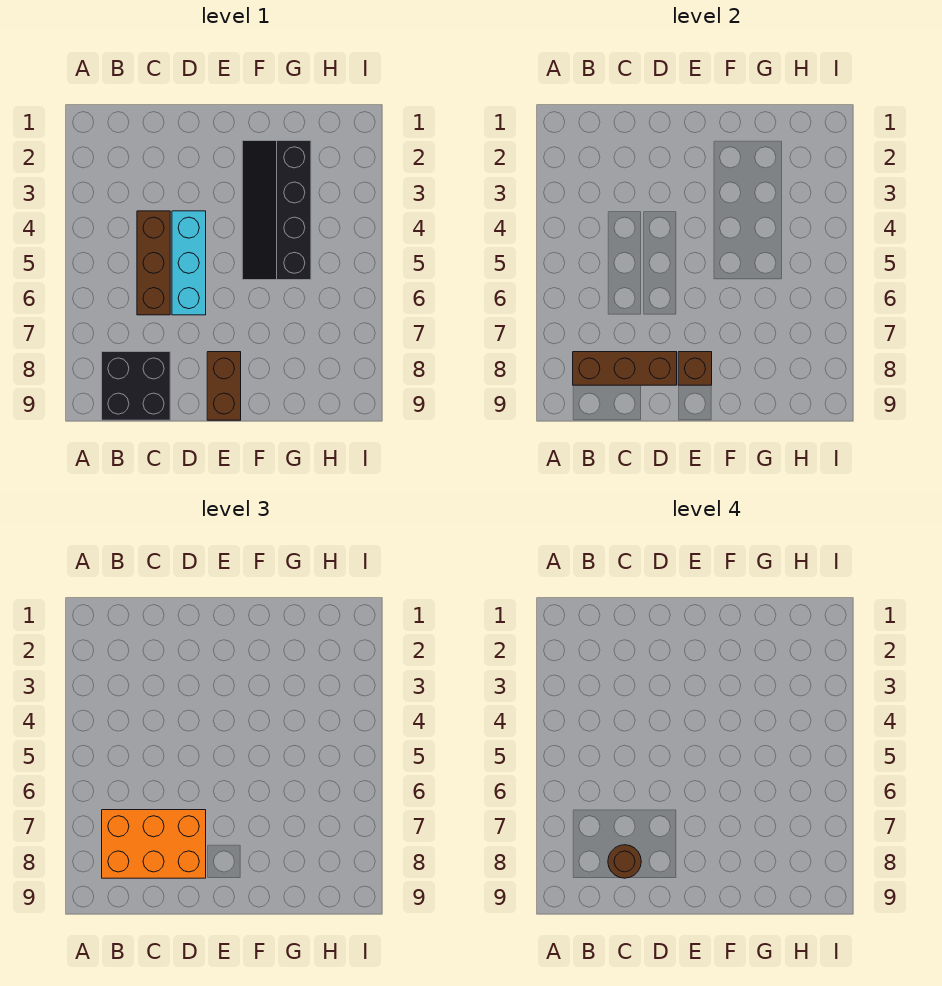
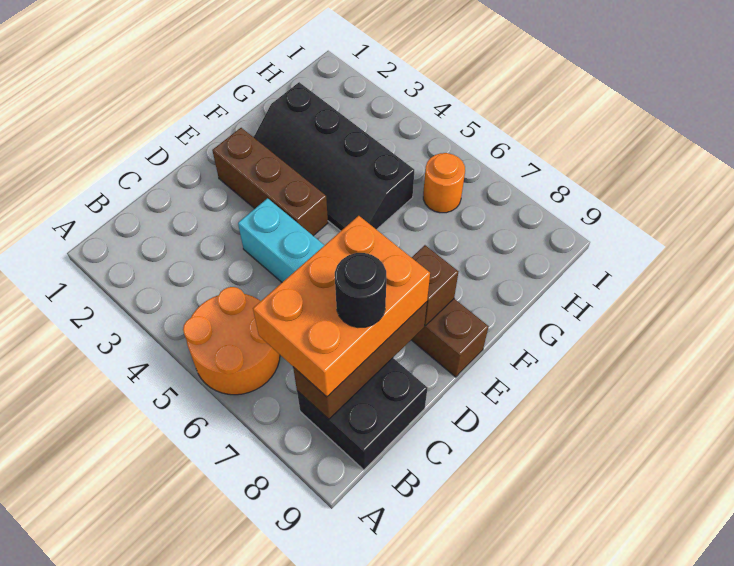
none -> orange round brick A5:B6 level 1
brown brick C4:C6 level 1 -> brown brick E2:E4 level 1
brown round brick C8 level 4 -> black round brick C8 level 4
none -> orange round brick H6 level 1

